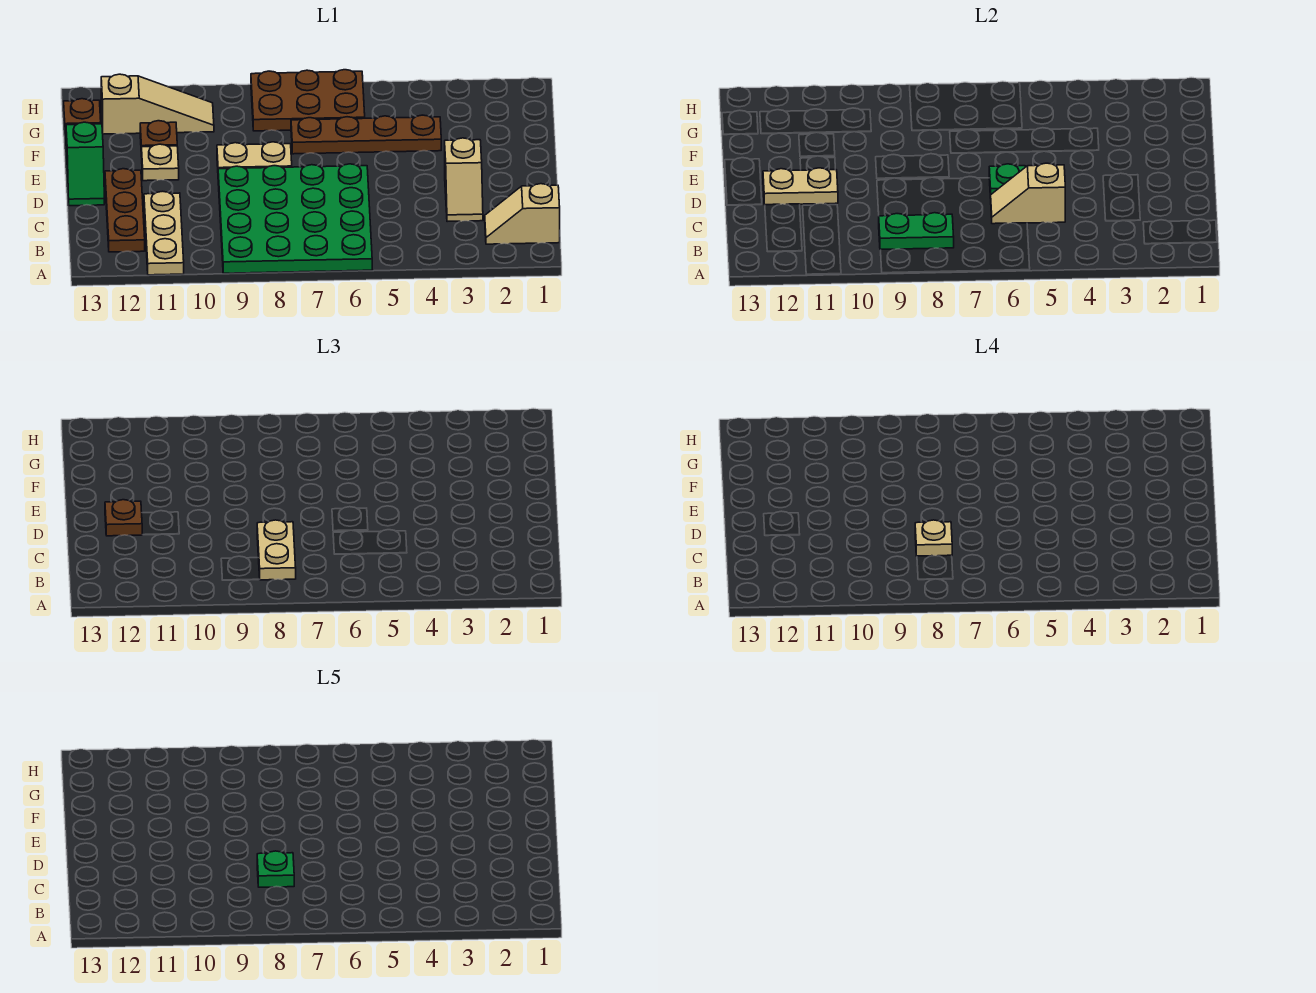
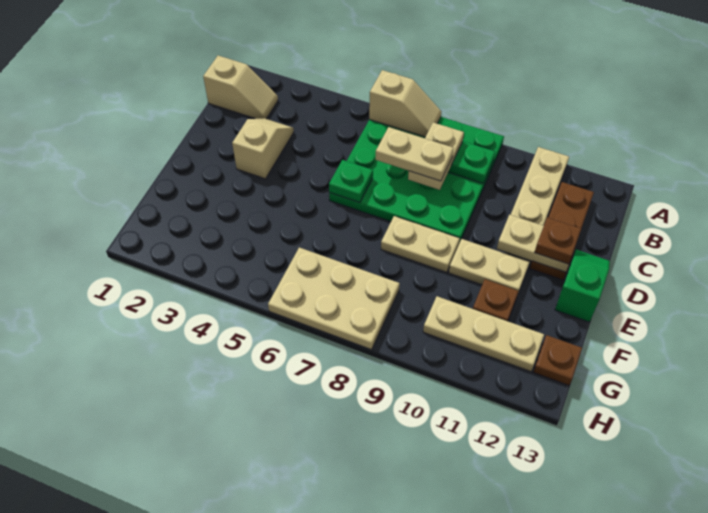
tan slope C5:C6 level 2 top 5 -> tan slope A6:A7 level 2 top 6
tan plate C8 level 4 -> tan plate C7:C8 level 4
green plate C8 level 5 -> none
tan plate E11 level 1 -> tan plate E10:E11 level 1
brown plate F4:F7 level 1 -> none
brown plate G6:H8 level 1 -> tan plate G6:H8 level 1
tan slope G10:G12 level 1 top 12 -> tan plate G10:G12 level 1

